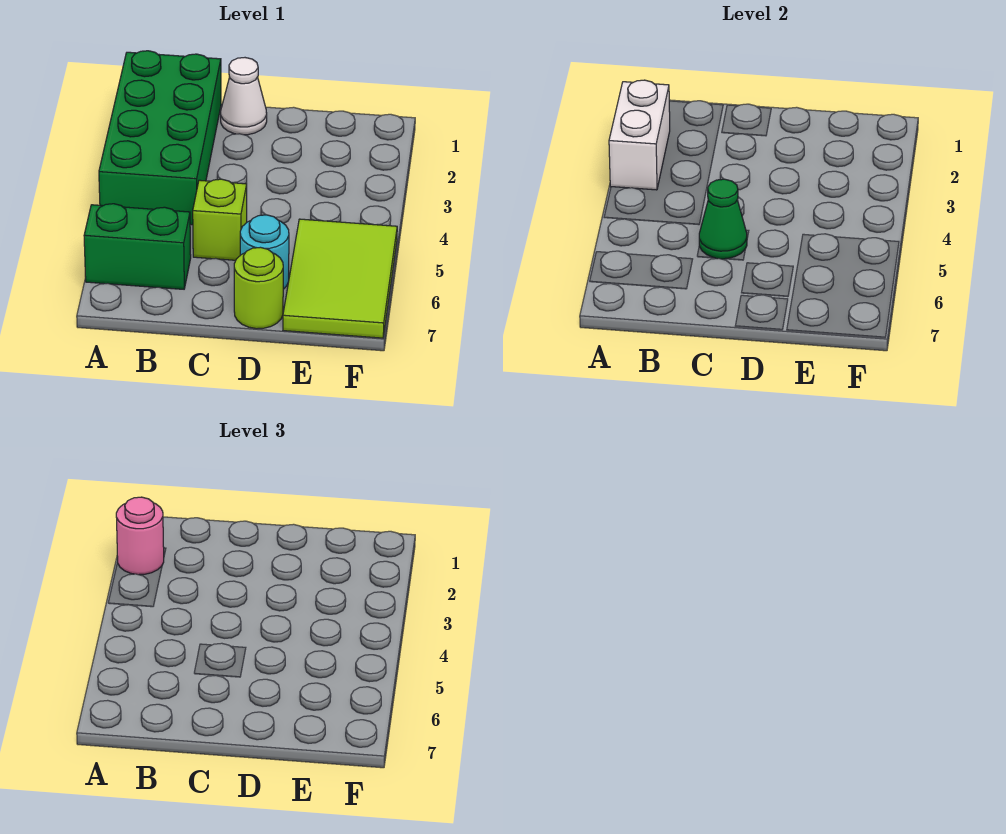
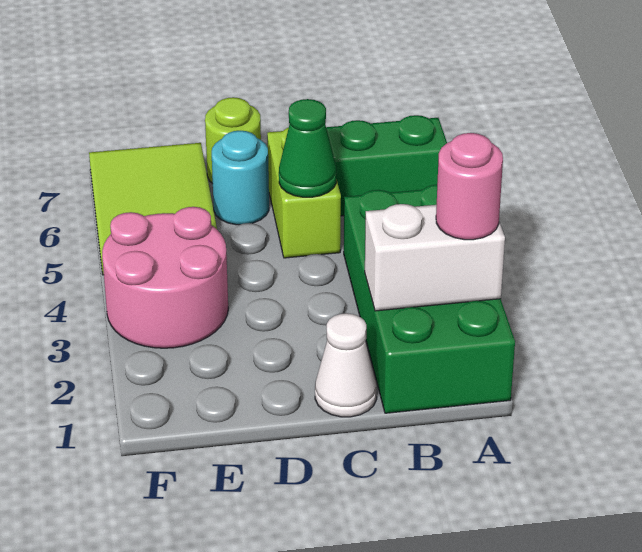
white brick A2:A3 level 2 -> white brick A2:B2 level 2
lime brick C5 level 1 -> lime brick C5:C6 level 1
none -> pink round brick E3:F4 level 1

